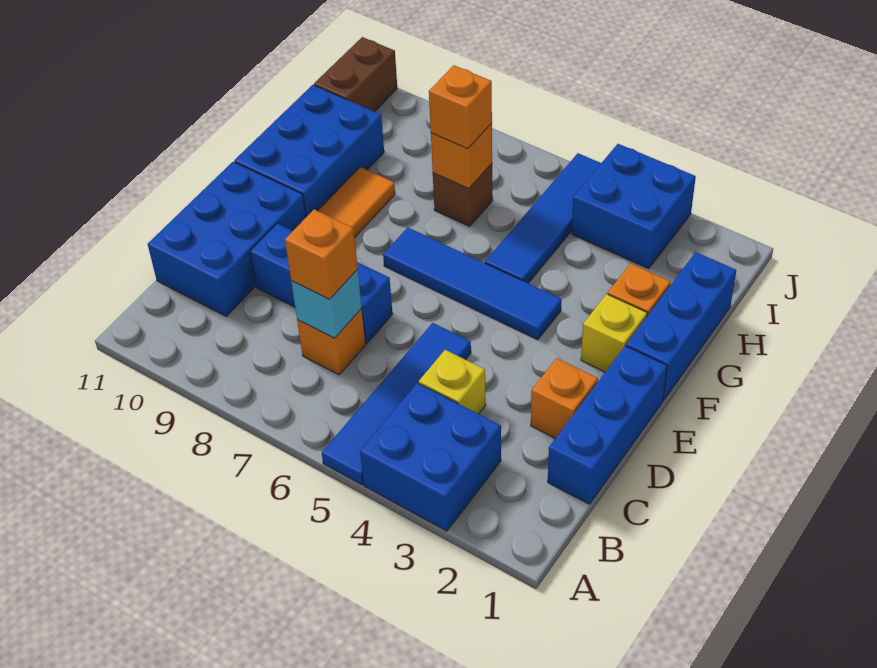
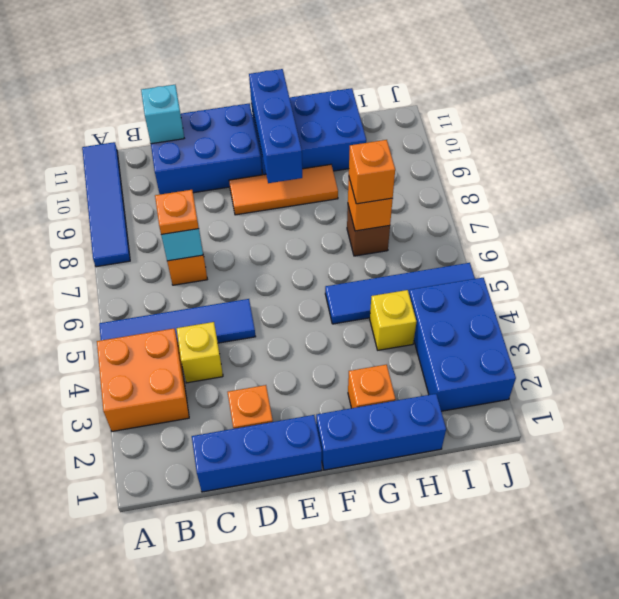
blue brick A3:B4 level 1 -> orange brick A3:B4 level 1
orange brick C7 level 3 -> orange plate C7 level 3
none -> cyan brick C11 level 2
blue brick D7:D9 level 1 -> blue brick F9:F11 level 2
yellow brick F2 level 1 -> yellow brick H4 level 1
blue tile F4:F7 level 1 -> blue tile A8:A11 level 1
blue brick I3:J4 level 1 -> blue brick I2:J4 level 1
brown brick I11:J11 level 1 -> none

